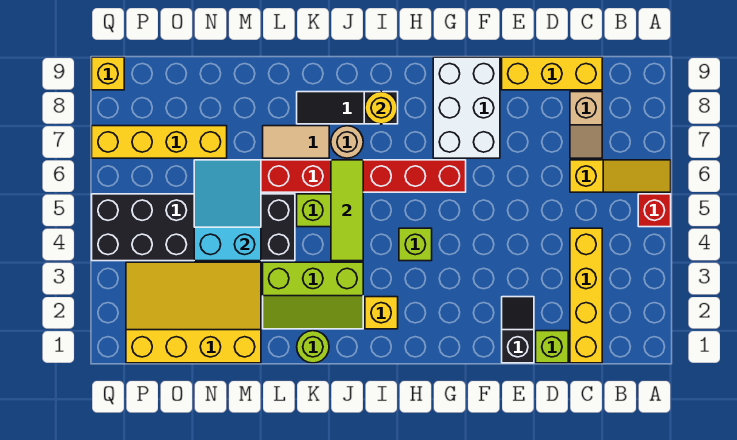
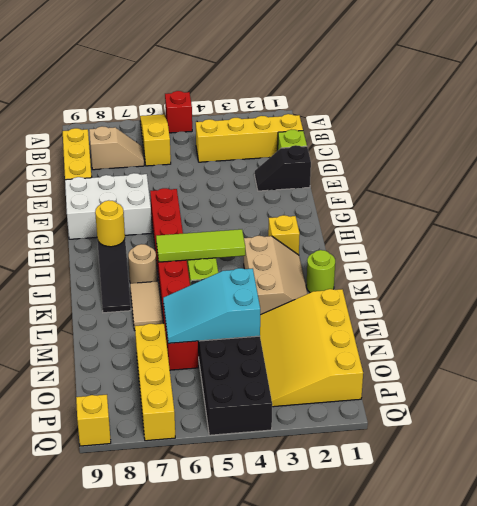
lime brick H4 level 1 -> none
lime slope J2:L3 level 1 top 3 -> tan slope J2:L3 level 1 top 3

